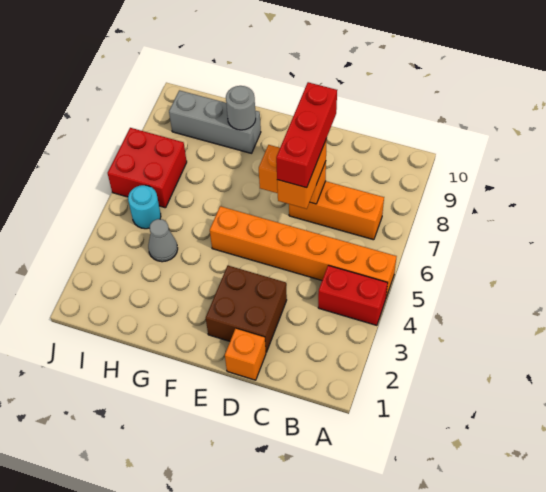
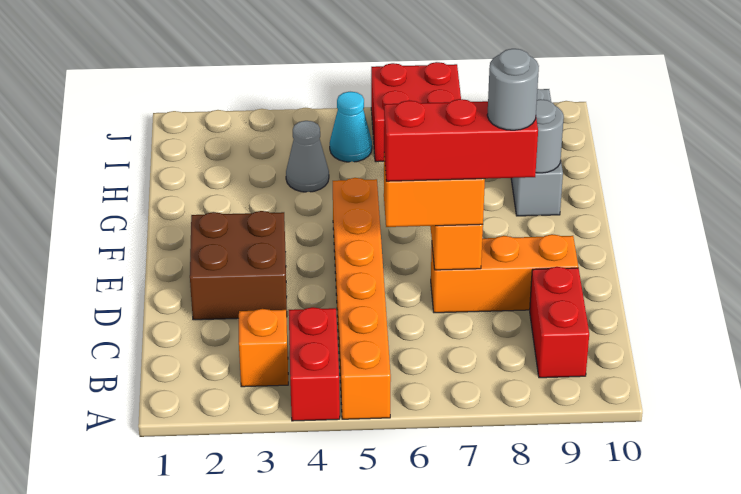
orange brick B7:D7 level 1 -> orange brick D7:D9 level 1
none -> red brick B9:C9 level 1
orange brick D1 level 1 -> orange brick B3 level 1
none -> grey round brick D8 level 5
cyan round brick I5 level 1 -> cyan cone I5 level 1

